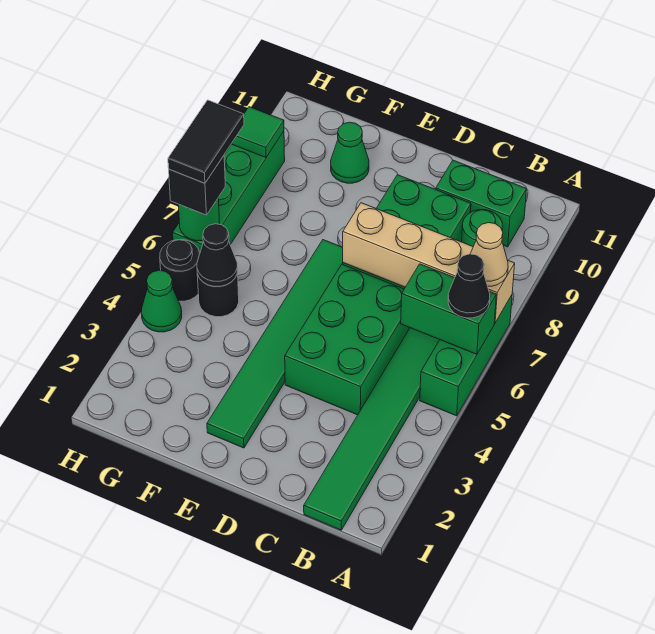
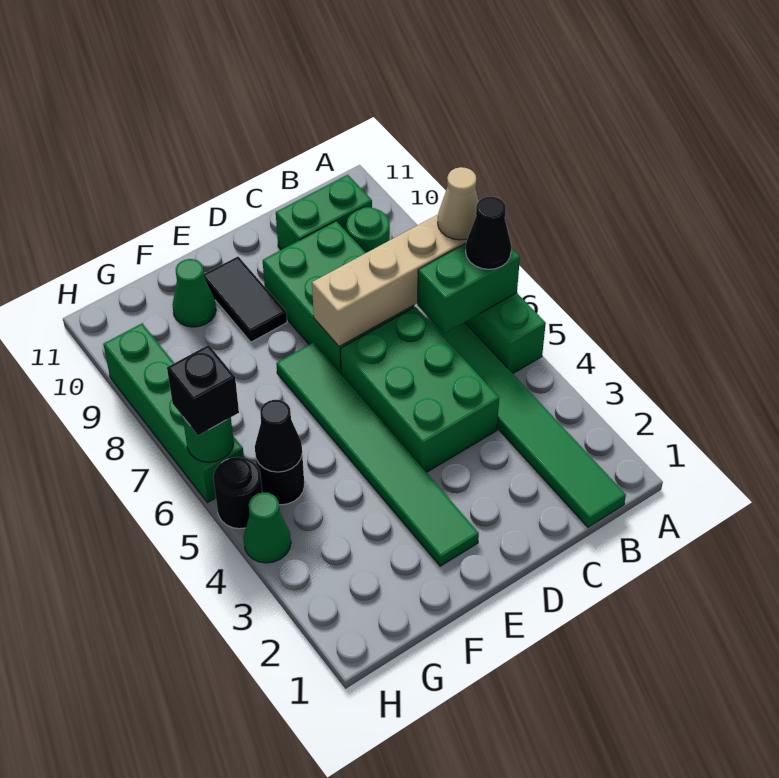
black tile H6:H7 level 4 -> black tile E9:E10 level 1
green tile H9 level 2 -> none

